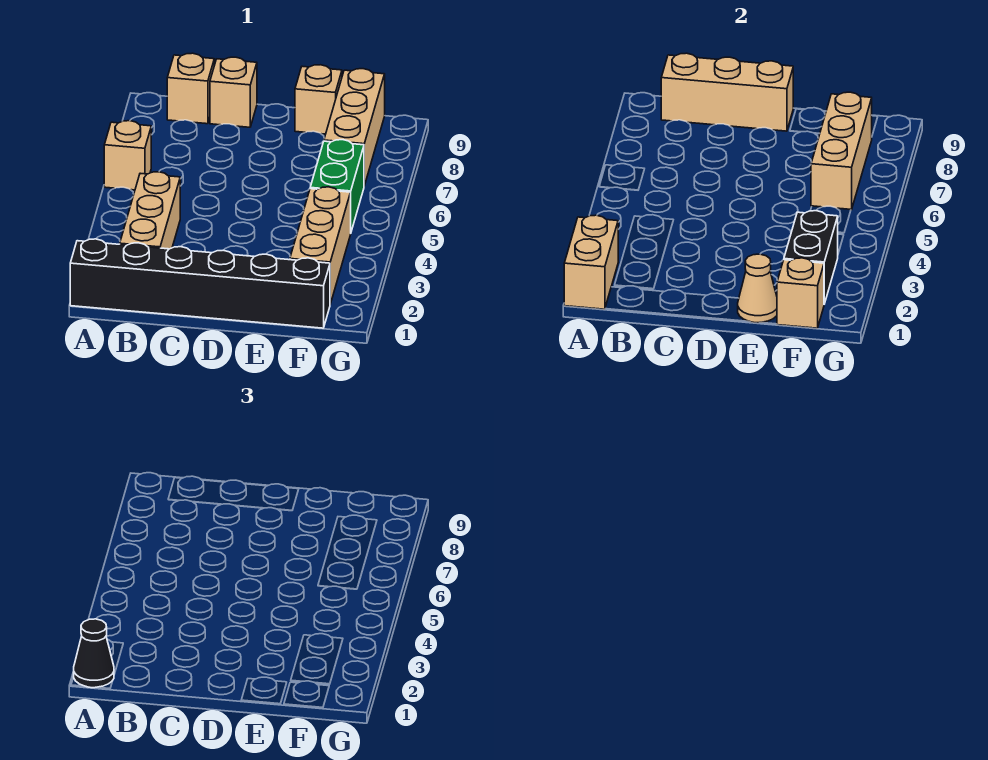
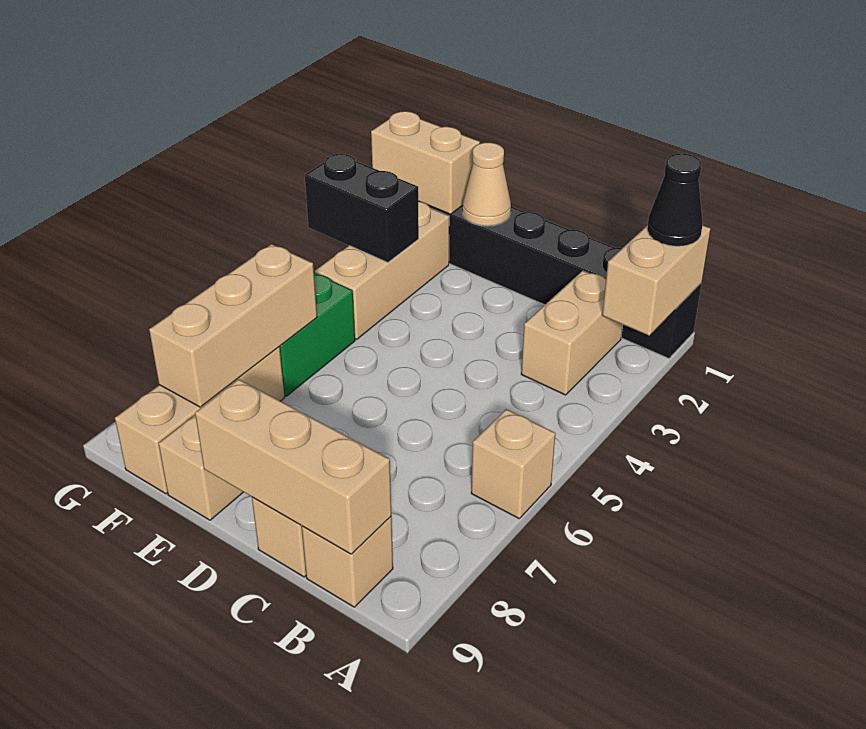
tan brick B2:B4 level 1 -> tan brick B2:B3 level 1
tan brick F1 level 2 -> tan brick F1:G1 level 2
black brick F2:F3 level 2 -> black brick F3:G3 level 2

